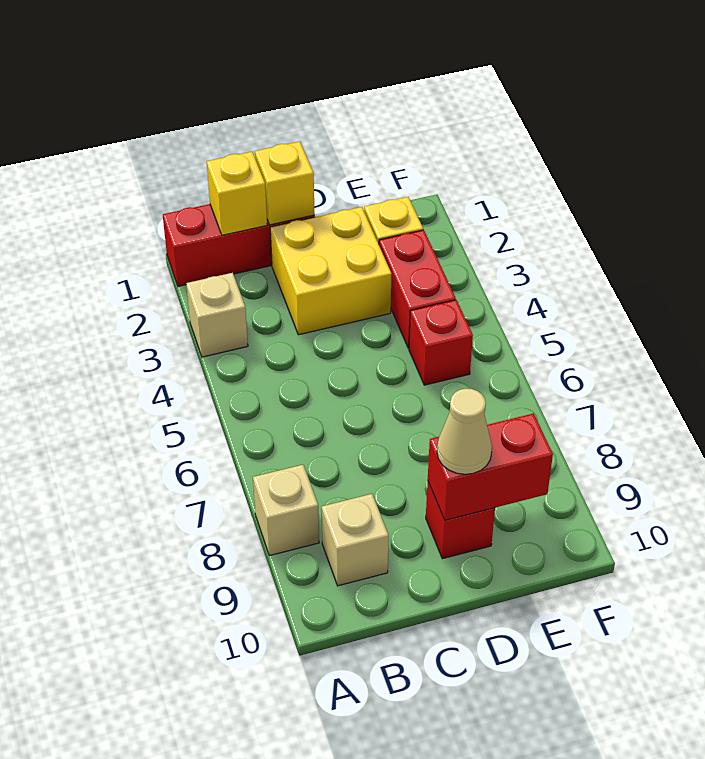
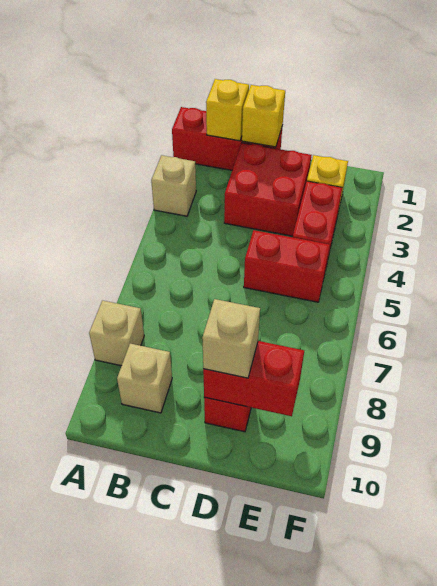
yellow brick C2:D3 level 1 -> red brick C2:D3 level 1
tan cone D9 level 3 -> tan brick D9 level 3
red brick E5 level 1 -> red brick D5:E5 level 1

